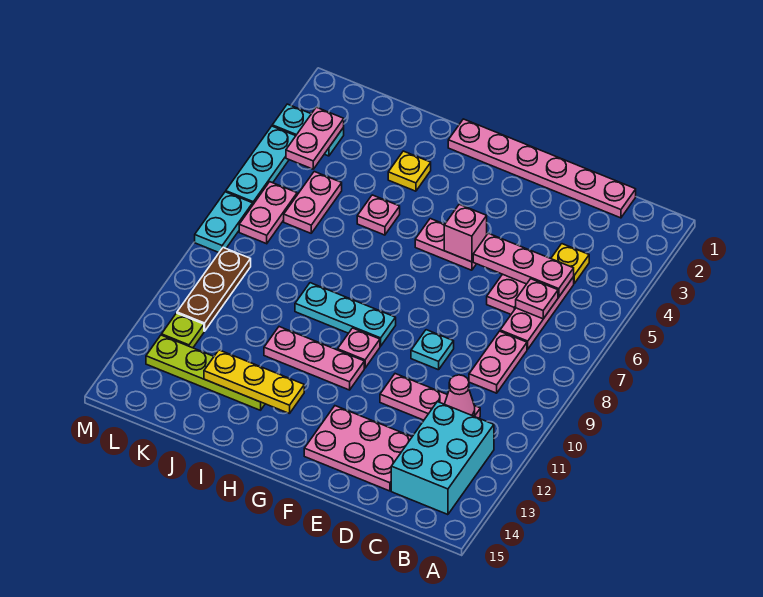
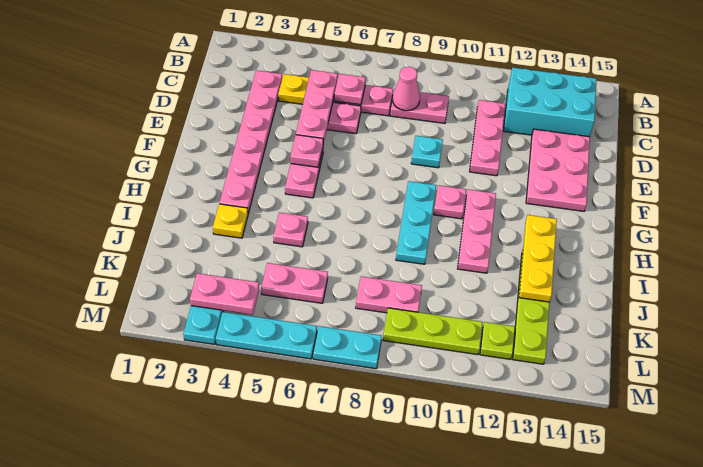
pink plate C1:H1 level 1 -> pink plate C3:H3 level 1
pink cone C11 level 2 -> pink cone C8 level 2
pink brick F5 level 2 -> pink plate F5 level 2
pink plate L6:L7 level 1 -> pink plate K8:K9 level 1
brown plate L9:L11 level 1 -> lime plate L9:L11 level 1

